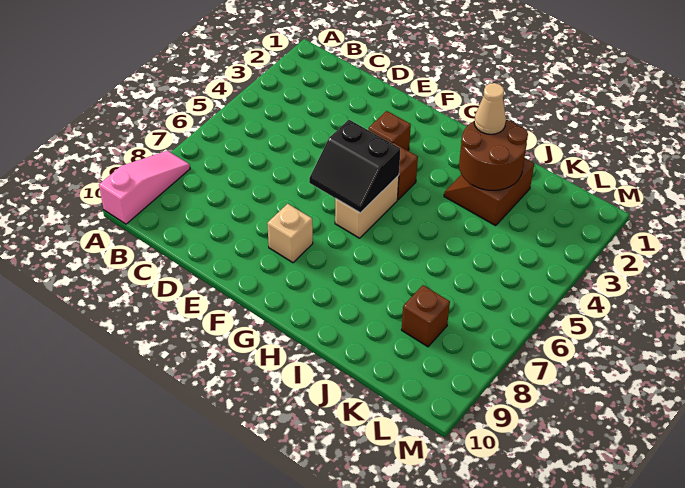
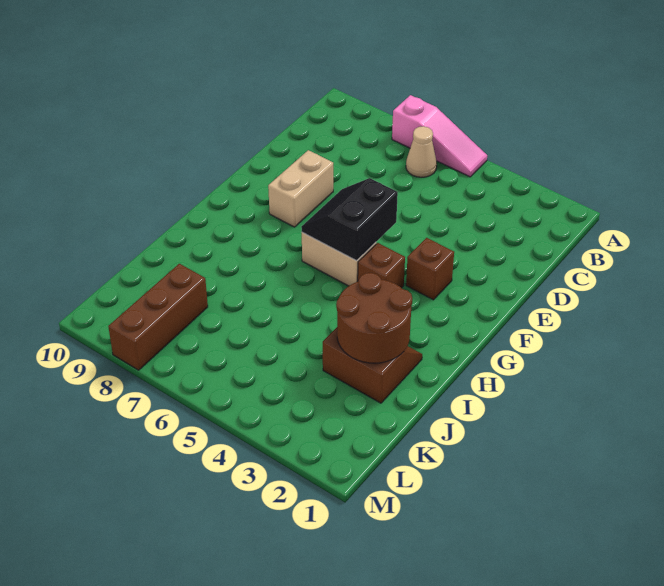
pink slope A8:A10 level 1 top 10 -> pink slope A5:A7 level 1 top 7
tan brick F8 level 1 -> tan brick E8:F8 level 1
tan cone I2 level 3 -> tan cone B6 level 1
brown brick K8 level 1 -> brown brick K8:M8 level 1

